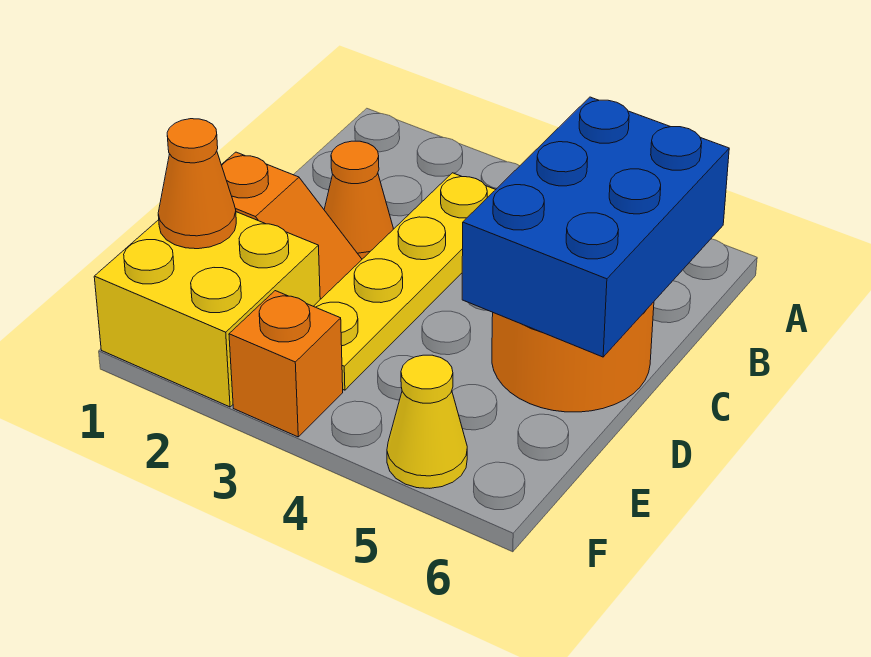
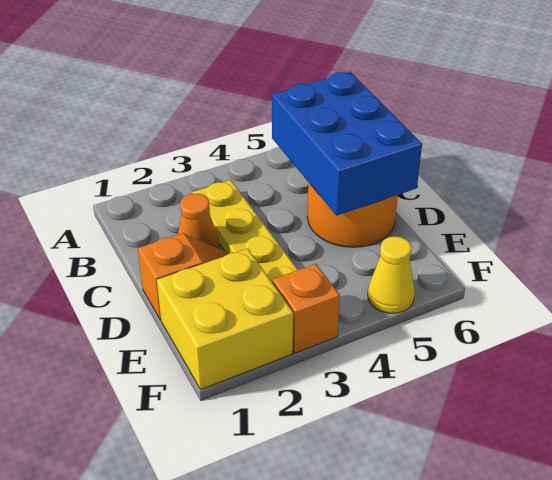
orange cone E1 level 2 -> none

